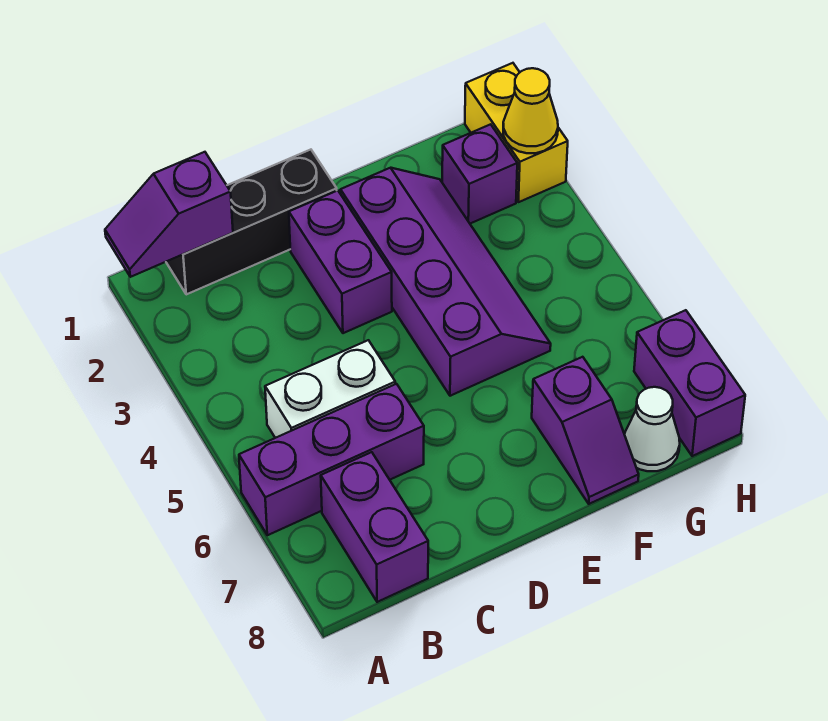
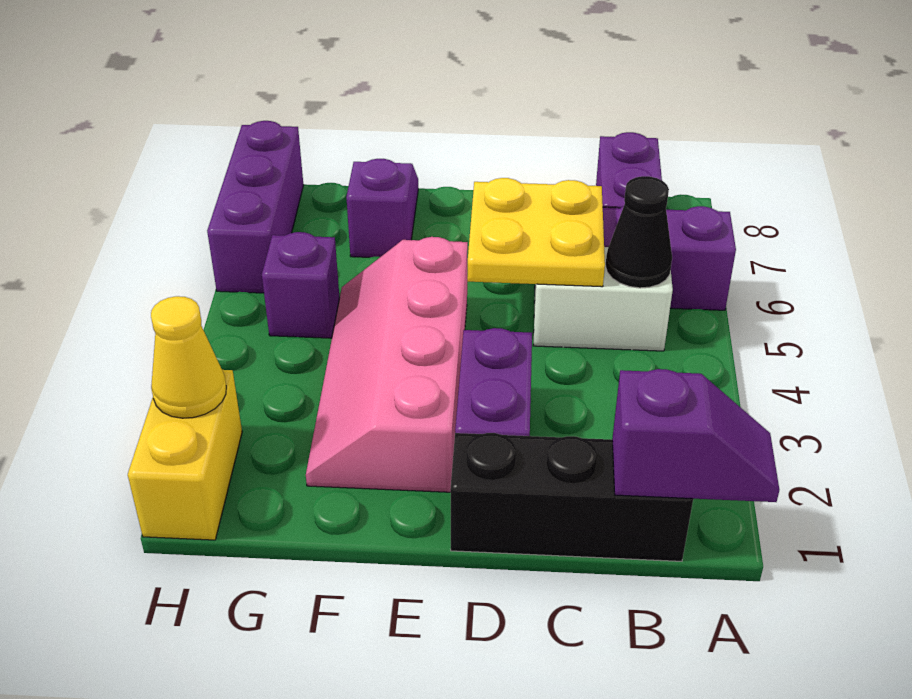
none -> black cone B5 level 2
none -> yellow plate C5:D6 level 2
purple slope E2:F5 level 1 top E -> pink slope E2:F5 level 1 top E
purple brick G2 level 1 -> purple brick G5 level 1
white cone G8 level 1 -> none
purple brick H7:H8 level 1 -> purple brick H6:H8 level 1

